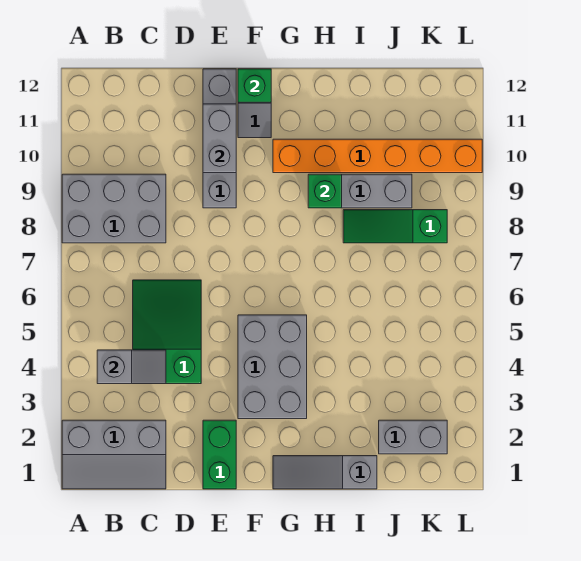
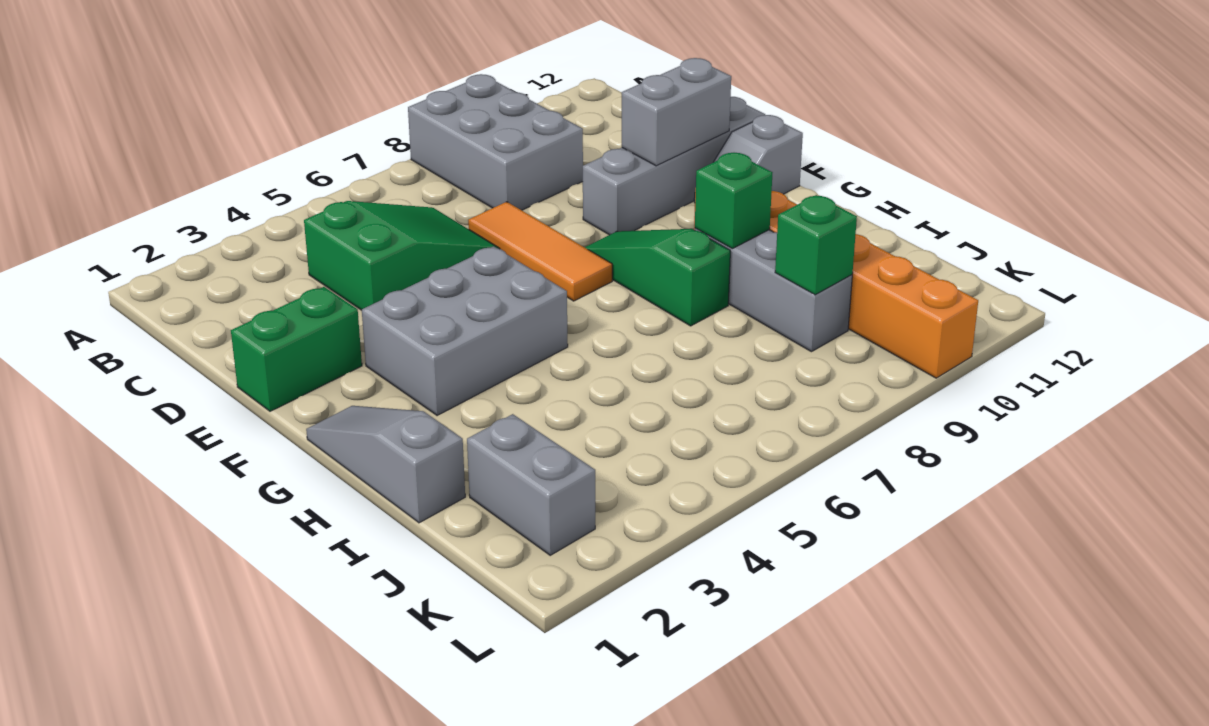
grey slope A1:C2 level 1 top 2 -> none
grey slope B4:C4 level 2 top B -> none
none -> orange tile D7:F7 level 1
green brick F12 level 2 -> green brick J9 level 2
green slope I8:K8 level 1 top K -> green slope F8:H8 level 1 top H

